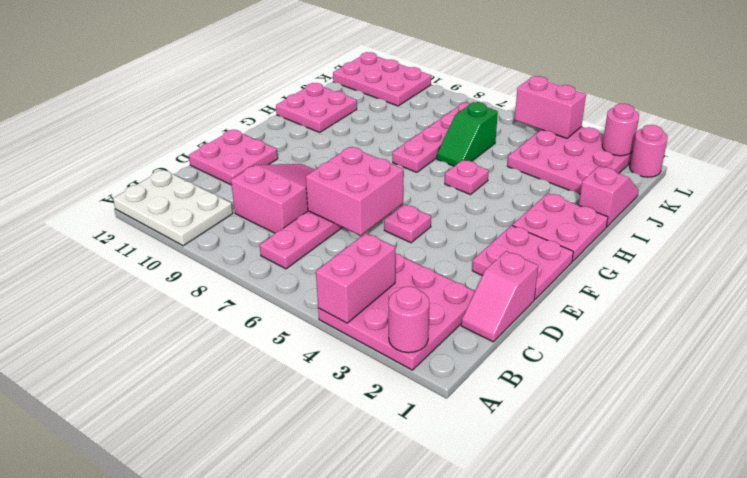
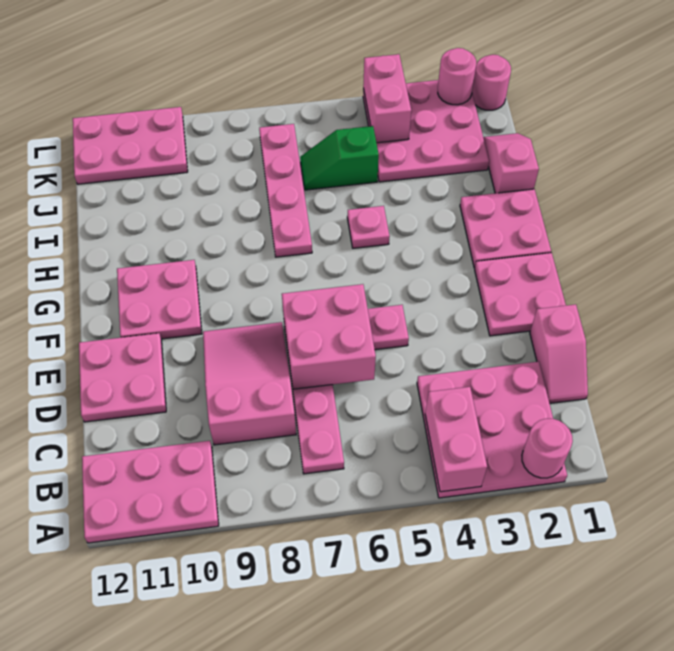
white plate A10:B12 level 1 -> pink plate A10:B12 level 1
pink plate H11:I12 level 1 -> pink plate F10:G11 level 1
green slope I6:J6 level 1 top J -> green slope J5:J6 level 1 top 5
pink brick L4:L5 level 2 -> pink brick K4:L4 level 2

